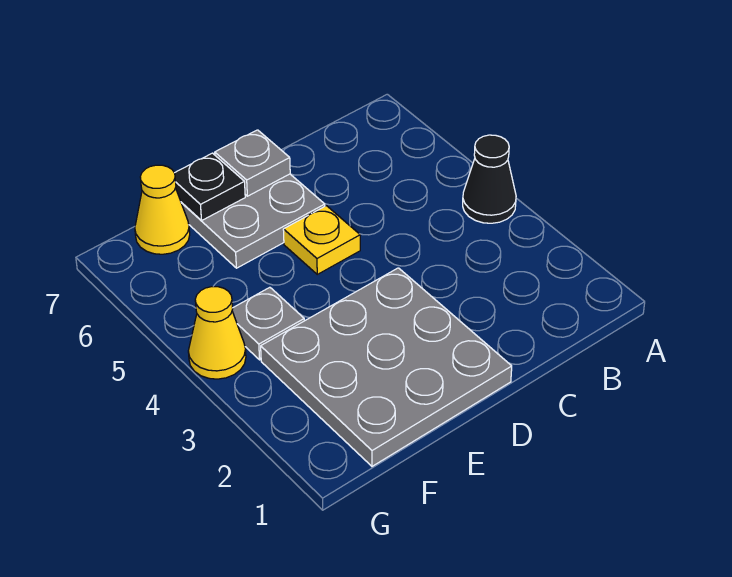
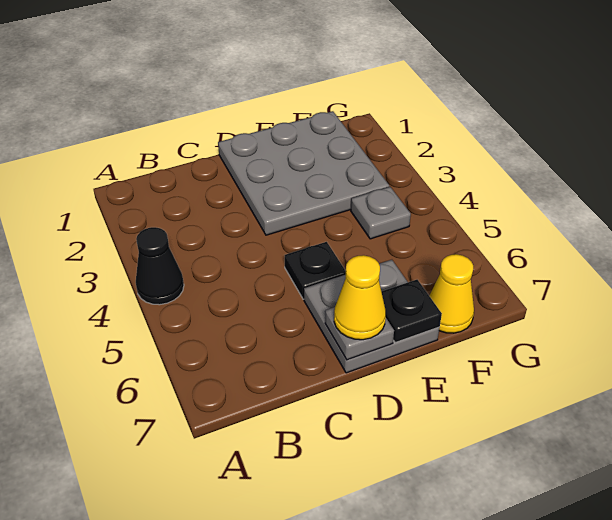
yellow plate D5 level 1 -> black plate D5 level 1
yellow cone G4 level 1 -> yellow cone D7 level 3

